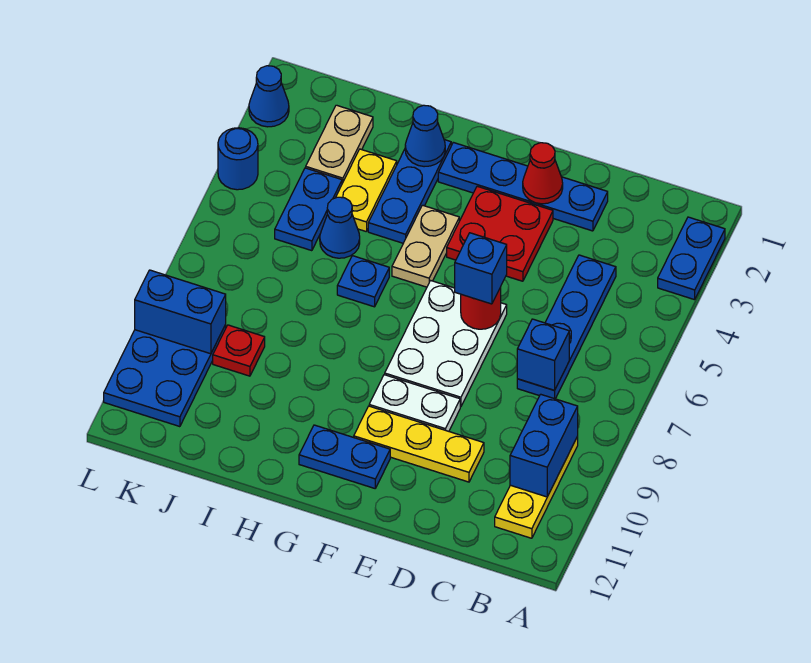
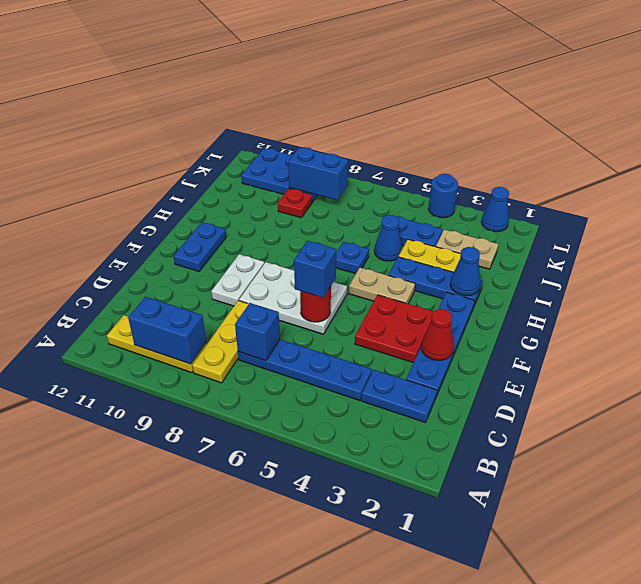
blue plate A2:A3 level 1 -> blue plate C2:C3 level 1
yellow plate D10:F10 level 1 -> yellow plate B8:D8 level 1
blue brick K9:L9 level 2 -> blue brick K8:K9 level 2

